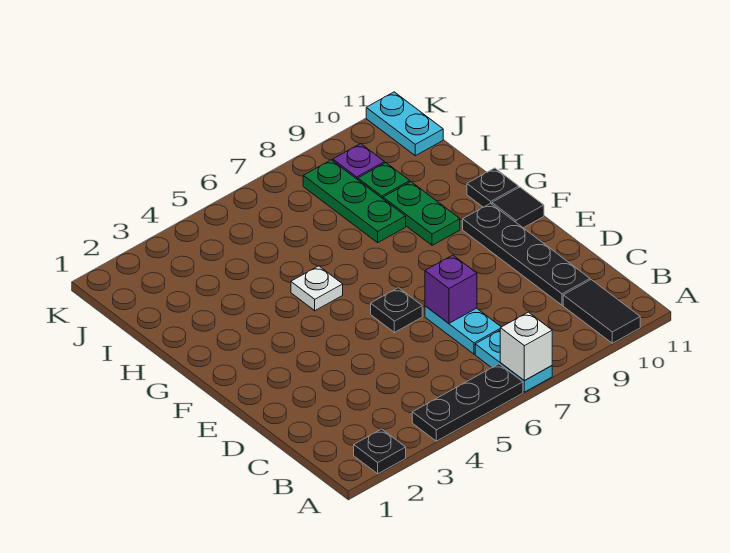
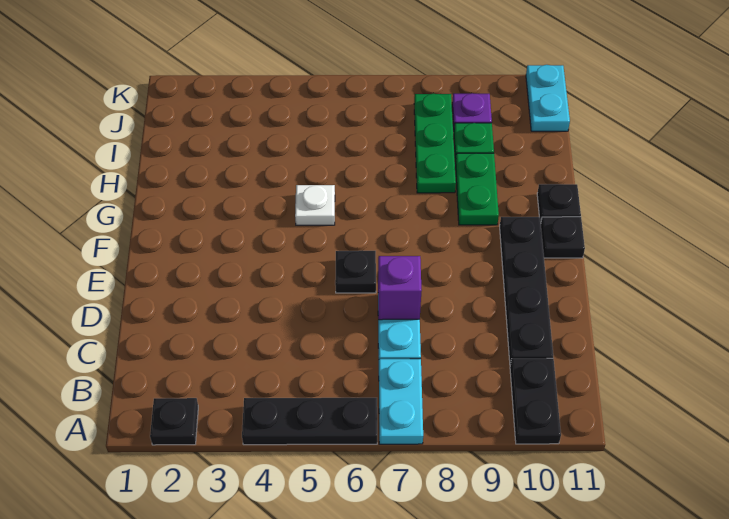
white brick A7 level 2 -> none
black tile A10:B10 level 1 -> black plate A10:B10 level 1
black tile F11 level 1 -> black plate F11 level 1

